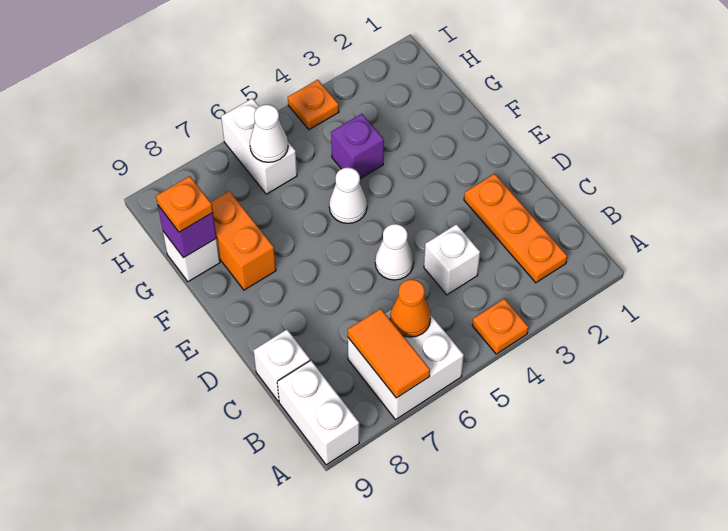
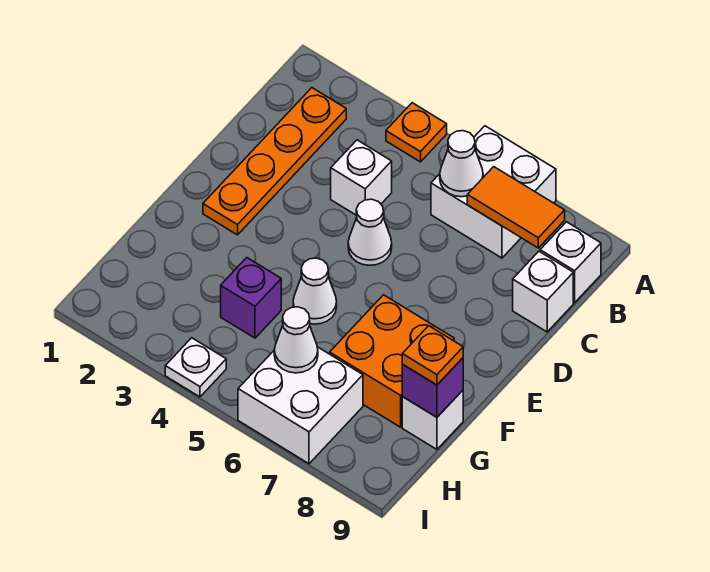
orange tile A7:B7 level 2 -> orange tile B7:B8 level 2
white brick A9:B9 level 1 -> white brick B9 level 1
orange plate B2:D2 level 1 -> orange plate B2:E2 level 1
orange cone B6 level 2 -> white cone B6 level 2
orange brick F8:G8 level 1 -> orange brick F7:G8 level 1
white brick H6:I6 level 1 -> white brick H6:I7 level 1
orange plate I4 level 1 -> white plate I4 level 1

